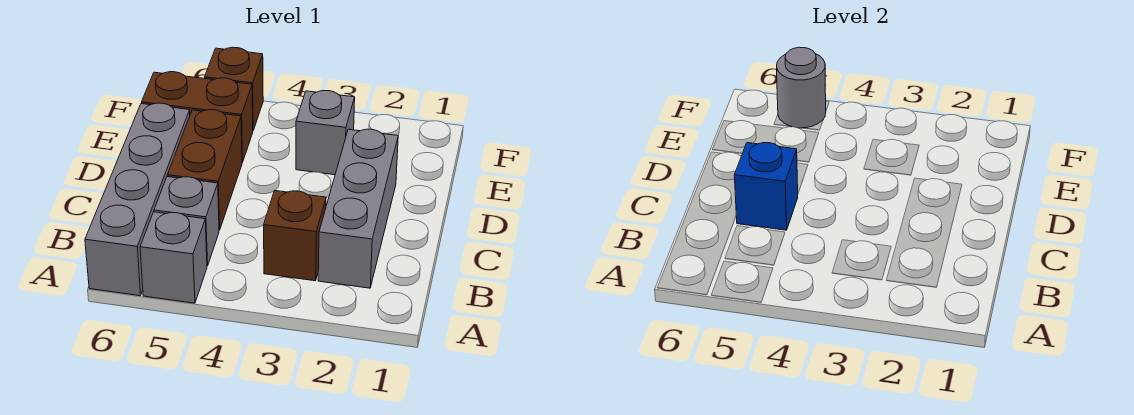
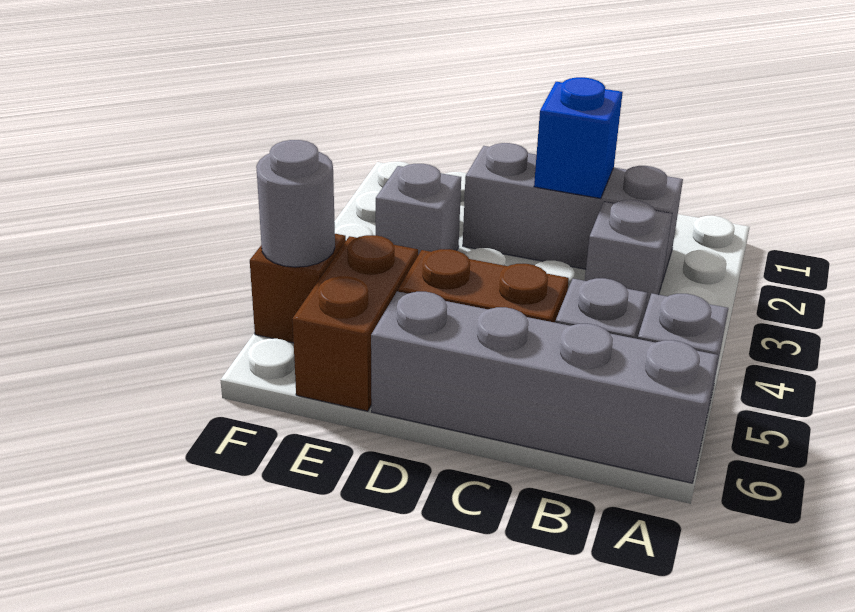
brown brick B3 level 1 -> grey brick B3 level 1
blue brick C5 level 2 -> blue brick C2 level 2

